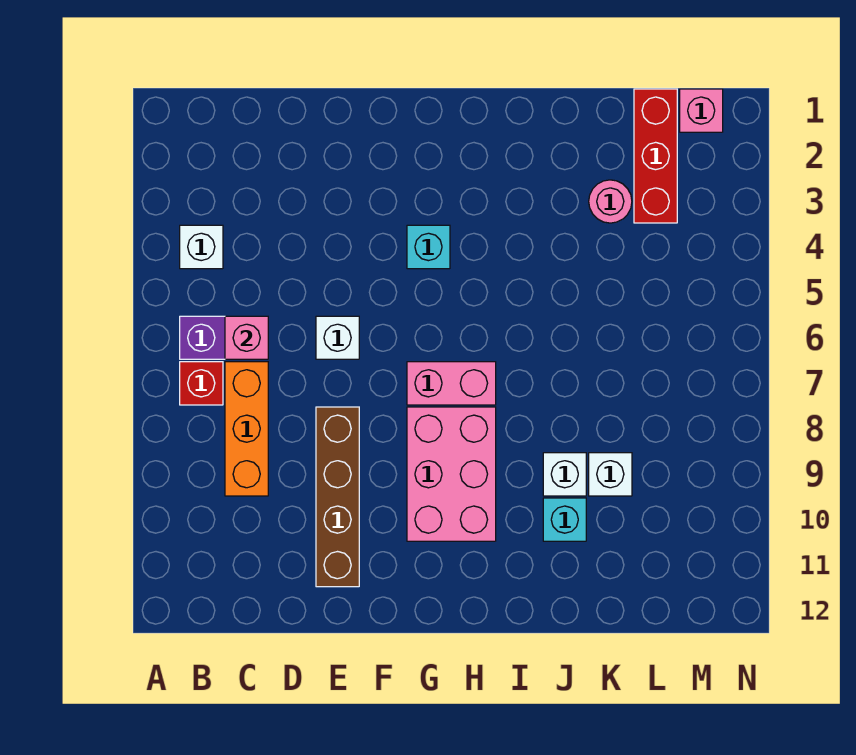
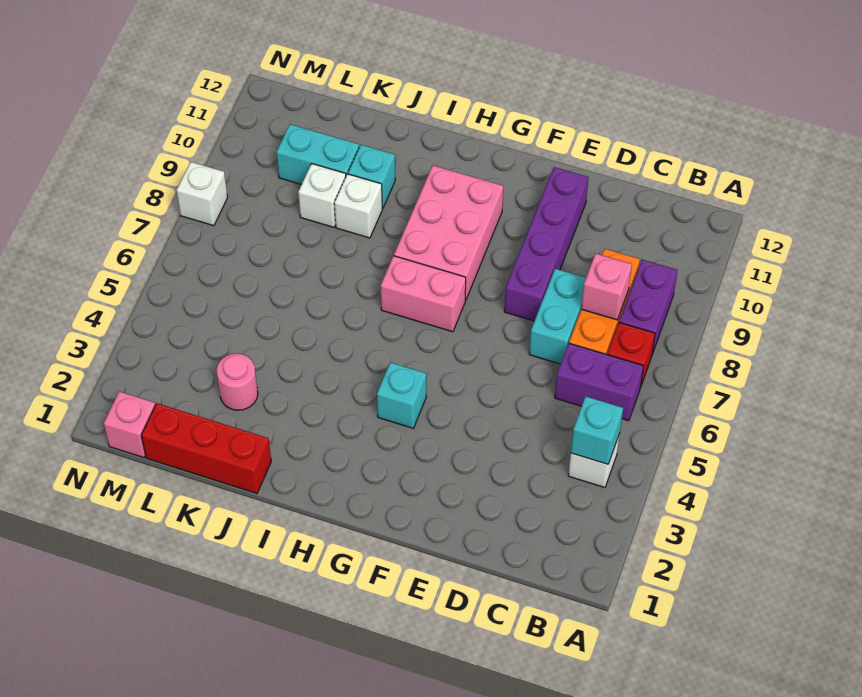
none -> cyan brick B4 level 2
none -> purple brick B8:B9 level 1
pink brick C6 level 2 -> pink brick C8 level 2
none -> cyan brick D7:D8 level 1
white brick E6 level 1 -> white brick N8 level 1
brown brick E8:E11 level 1 -> purple brick E8:E11 level 1
none -> cyan brick K10:L10 level 1
red brick L1:L3 level 1 -> red brick J1:L1 level 1

